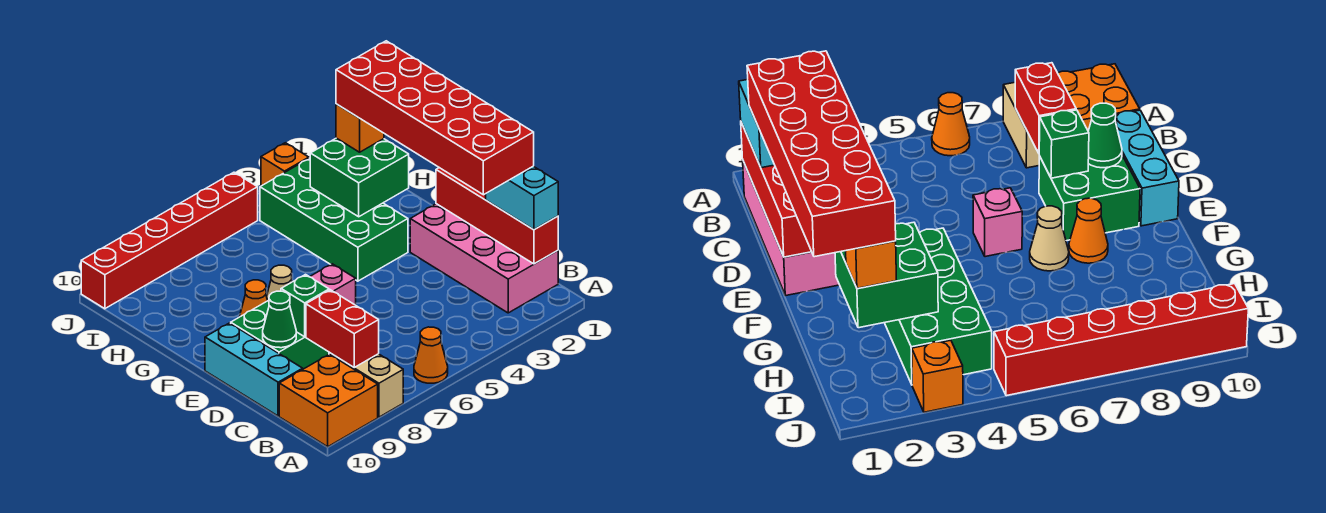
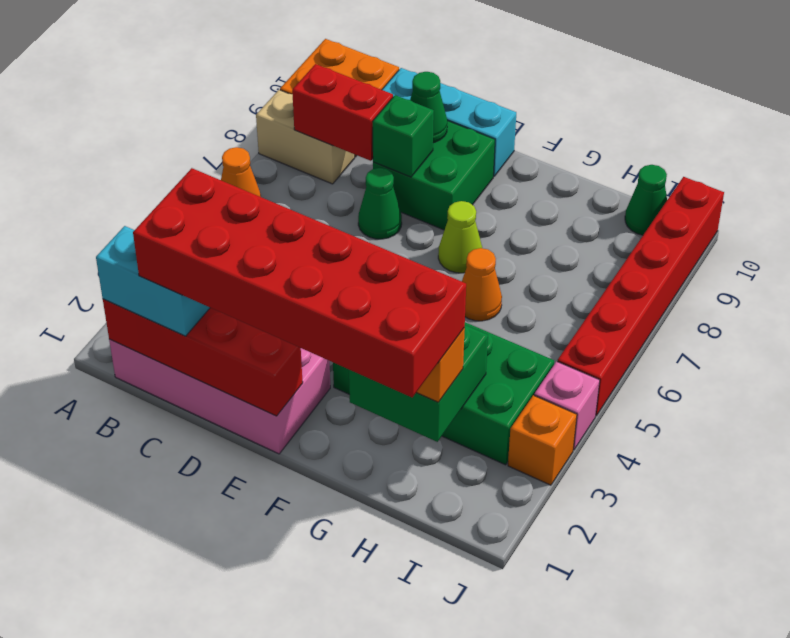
none -> green cone D7 level 1
pink brick E6 level 1 -> pink brick J4 level 1
tan cone F7 level 1 -> lime cone F7 level 1
orange cone F8 level 1 -> orange cone G6 level 1
none -> green cone I10 level 1

